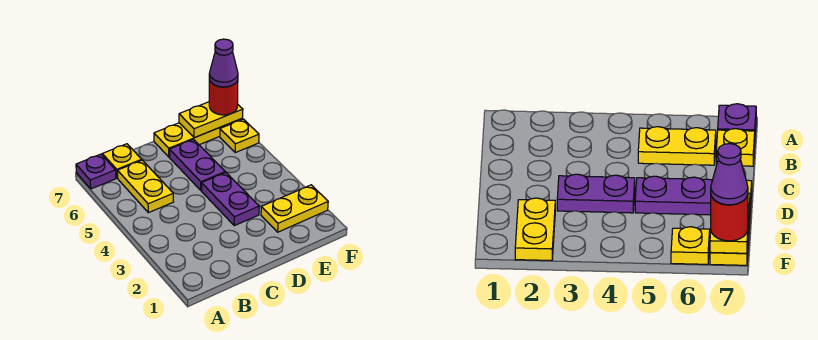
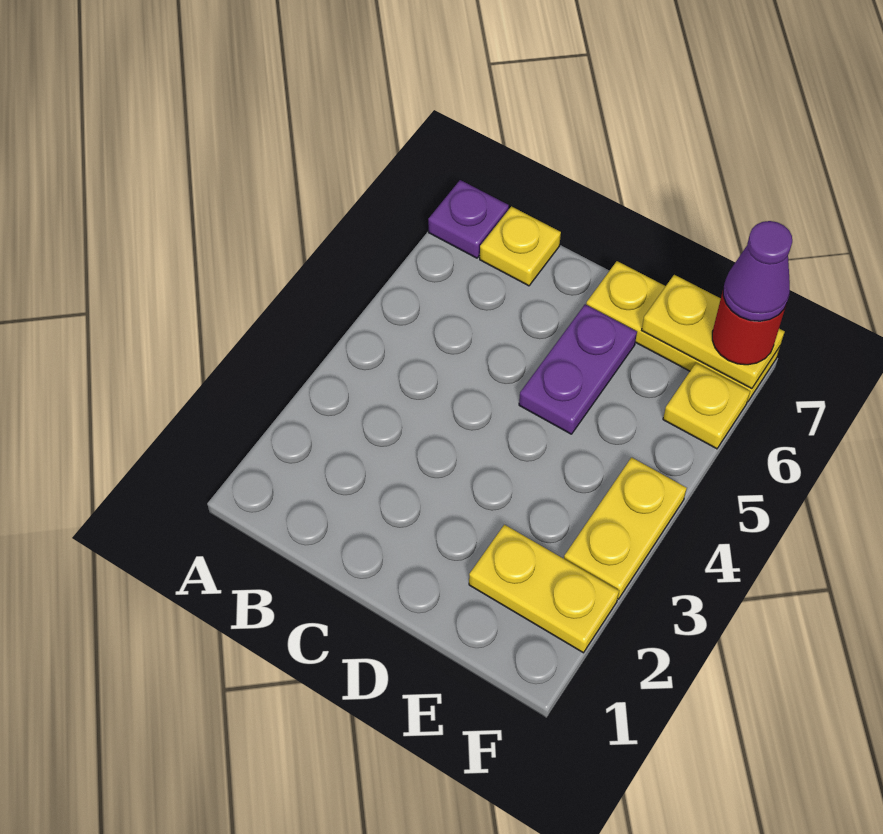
yellow plate B5:B6 level 1 -> yellow plate F3:F4 level 1
purple plate D3:D4 level 1 -> none

